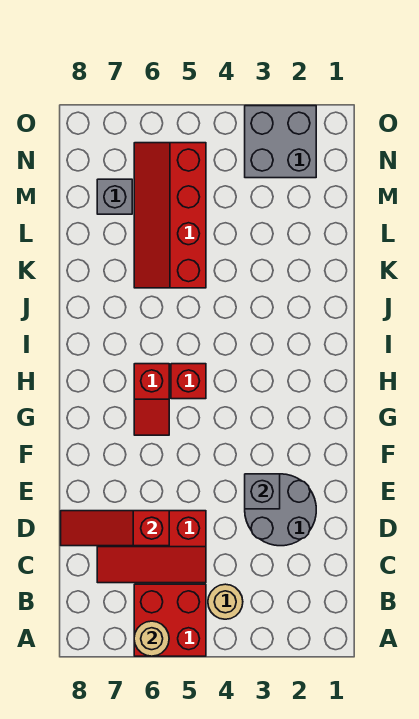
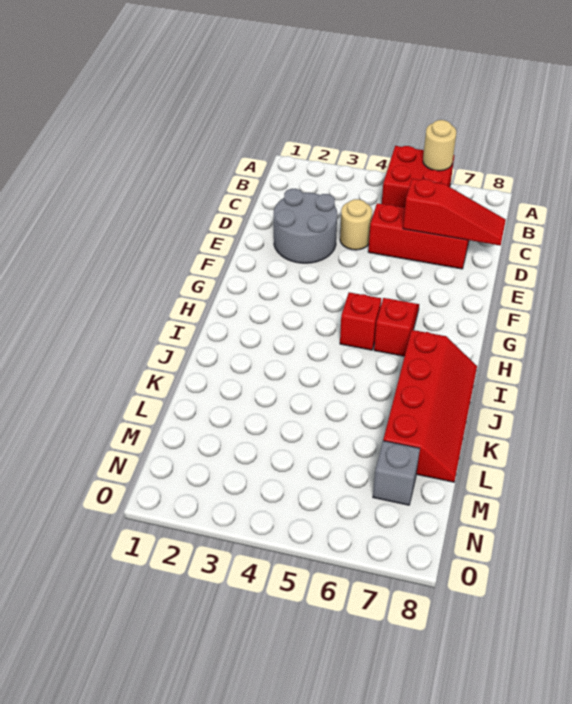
tan round brick B4 level 1 -> tan round brick D4 level 1
grey brick E3 level 2 -> none
red slope K5:N6 level 1 top 5 -> red slope I7:L8 level 1 top 7
grey brick N2:O3 level 1 -> none

